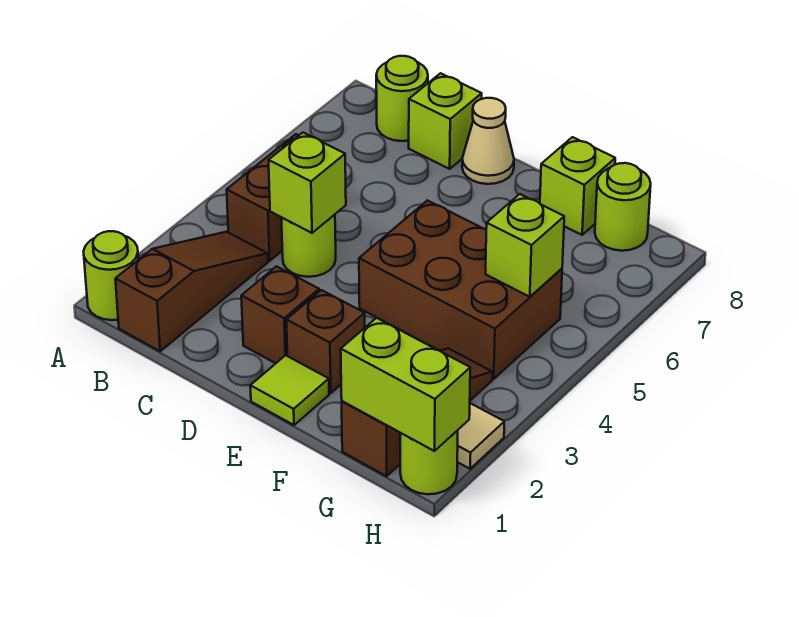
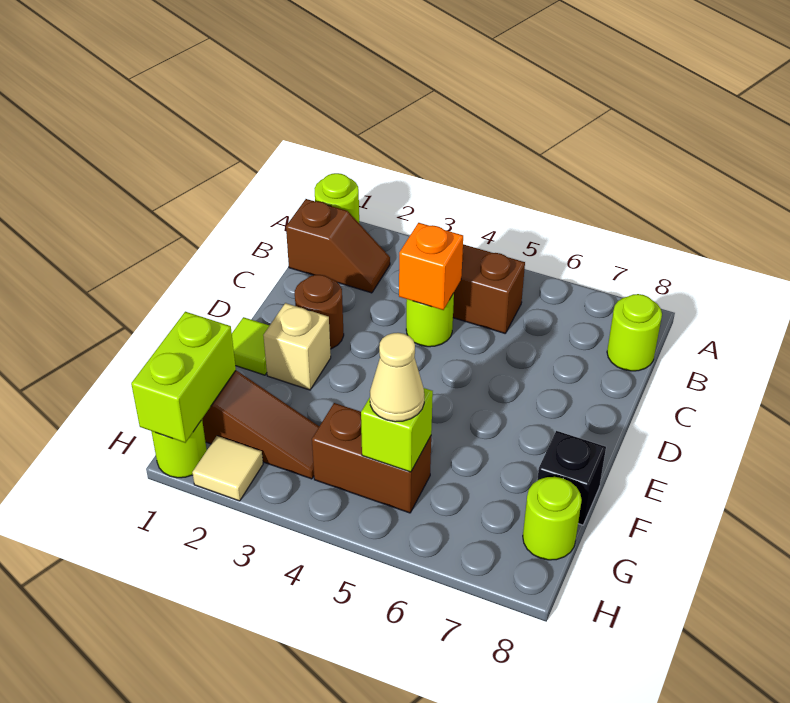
brown slope B1:B3 level 1 top 1 -> brown slope B1:B2 level 1 top 1
lime brick C4 level 2 -> orange brick C4 level 2
lime brick C8 level 1 -> none
brown brick D2 level 1 -> brown round brick D2 level 1
tan cone D8 level 1 -> tan cone G5 level 3
brown brick E2 level 1 -> tan brick E2 level 1
brown brick E4:G5 level 1 -> brown brick G4:G5 level 1
lime brick F8 level 1 -> black brick F8 level 1

